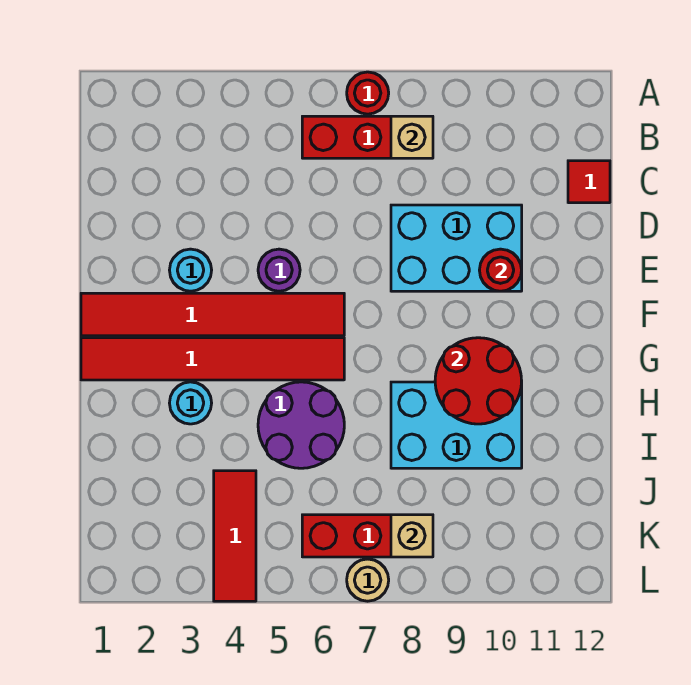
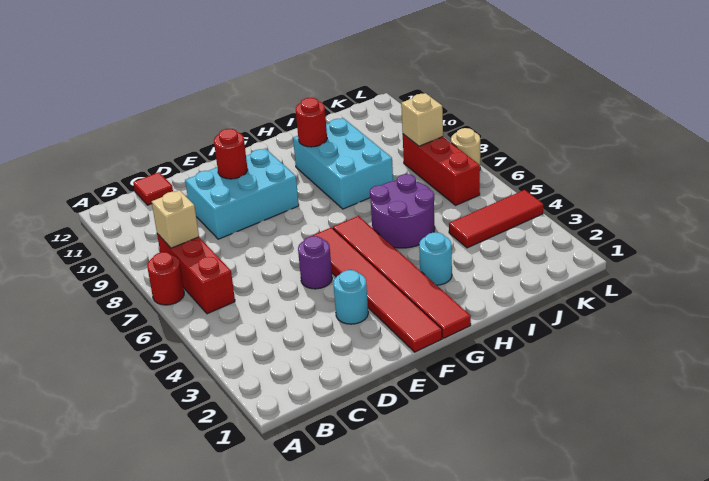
cyan brick D8:E10 level 1 -> cyan brick D9:F10 level 1
red round brick G9:H10 level 2 -> red round brick H10 level 2

